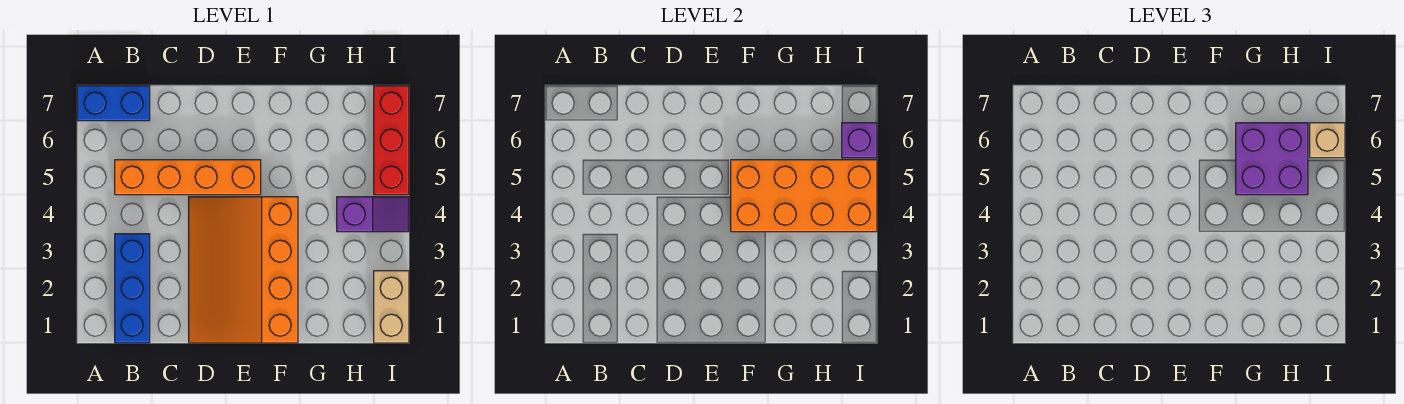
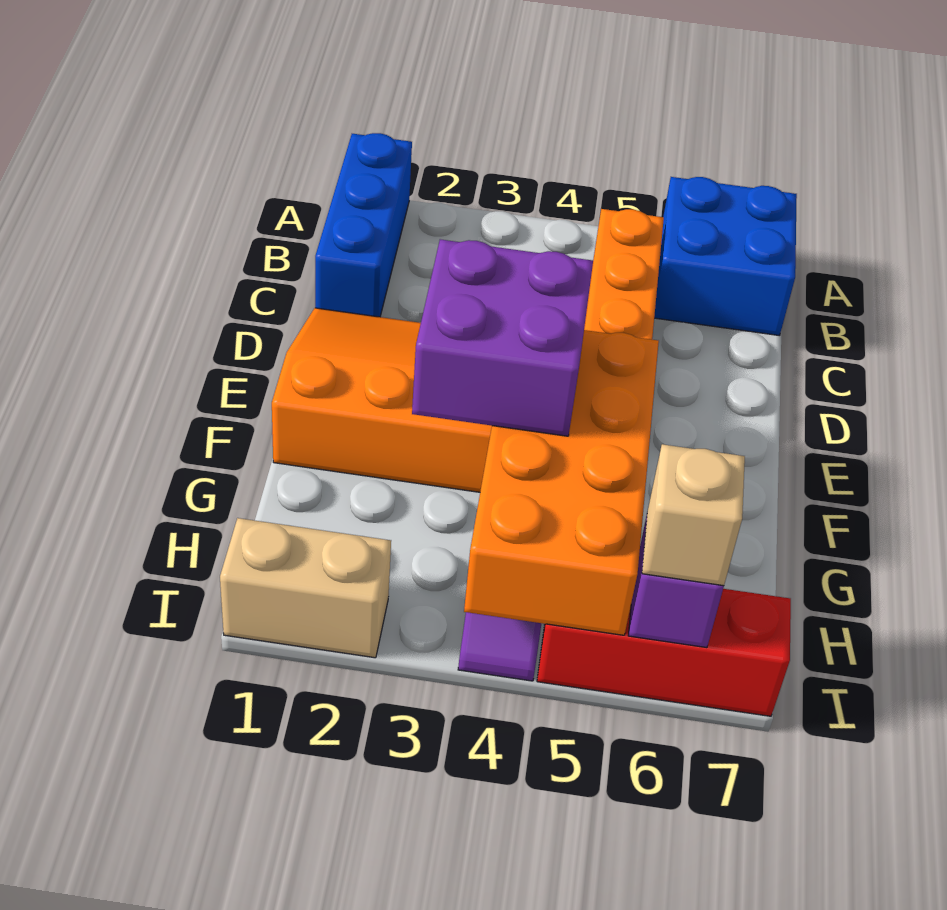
blue brick A7:B7 level 1 -> blue brick A6:B7 level 1
blue brick B1:B3 level 1 -> blue brick A1:C1 level 1
purple brick G5:H6 level 3 -> purple brick F3:G4 level 3

